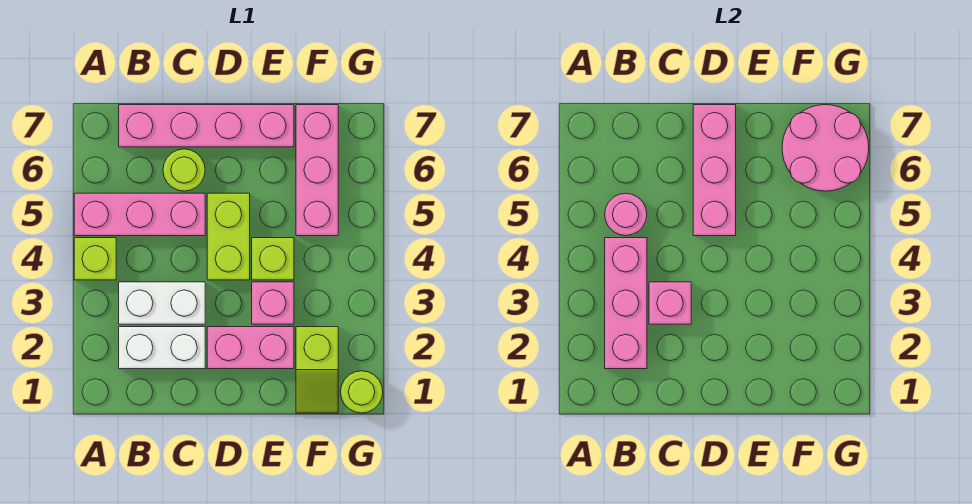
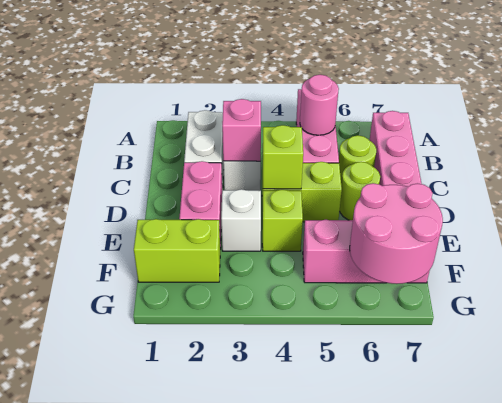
lime brick A4 level 1 -> lime brick D4 level 2
pink brick B2:B4 level 2 -> none
pink brick D5:D7 level 2 -> none
pink brick E3 level 1 -> white brick E3 level 1
lime slope F1:F2 level 1 top 2 -> lime brick F1:F2 level 1
lime round brick G1 level 1 -> lime round brick D6 level 1

